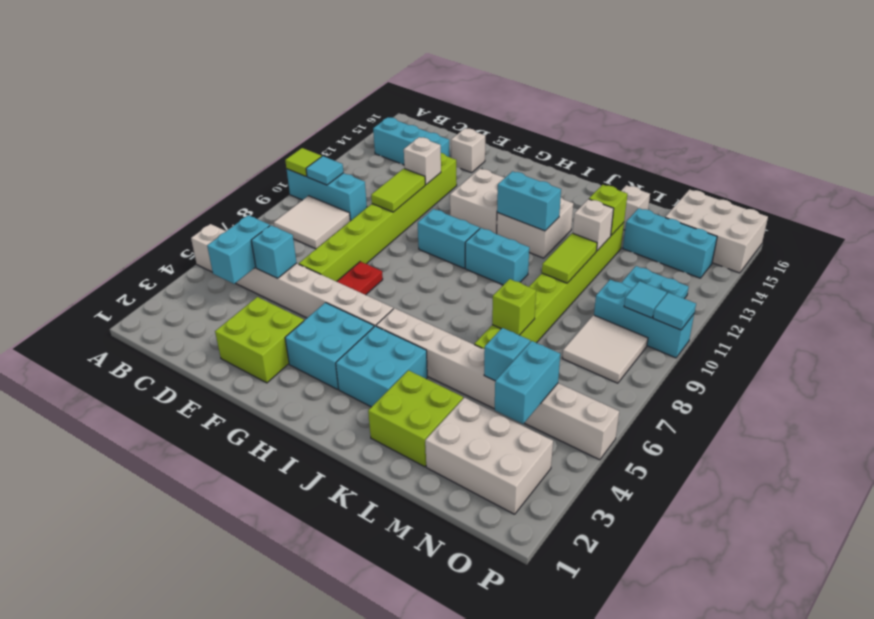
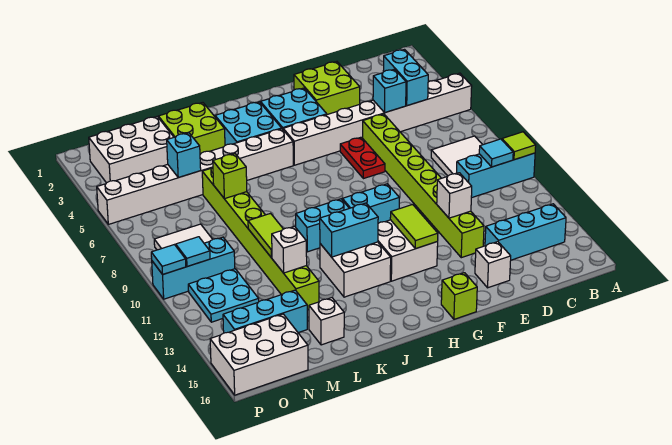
lime tile E10:E11 level 2 -> lime tile G12:G13 level 2
lime brick L13 level 2 -> lime brick G16 level 1
cyan brick N4:N5 level 2 -> none

